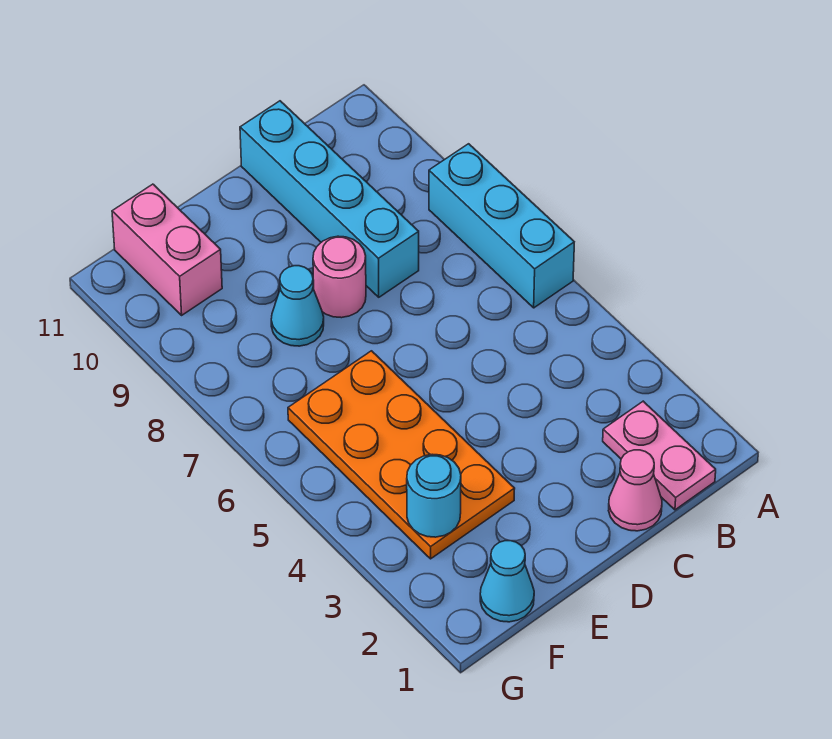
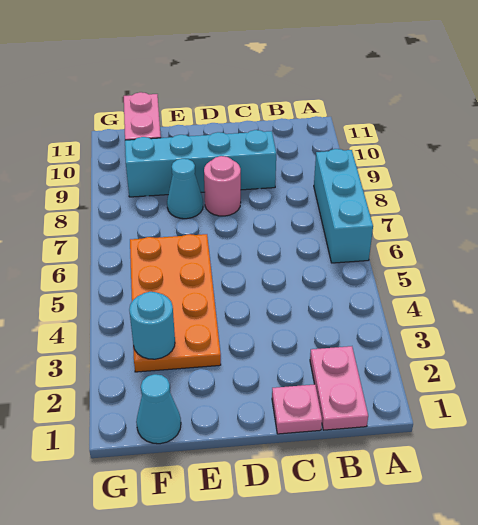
pink cone C1 level 1 -> pink plate C1 level 1
cyan brick C8:C11 level 1 -> cyan brick C9:F9 level 1

